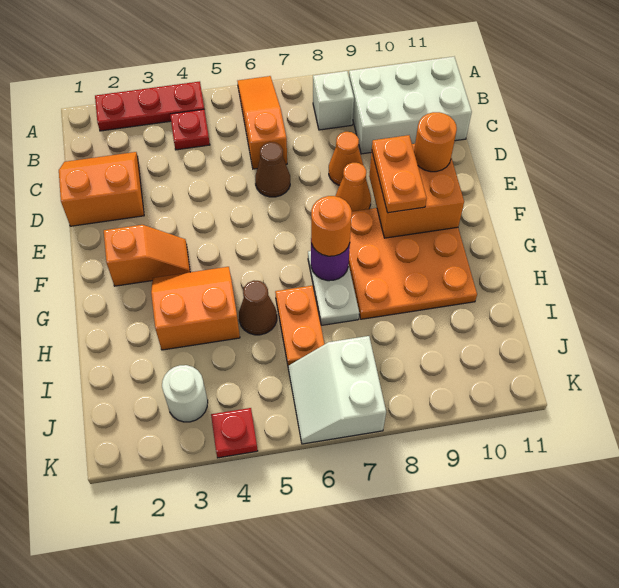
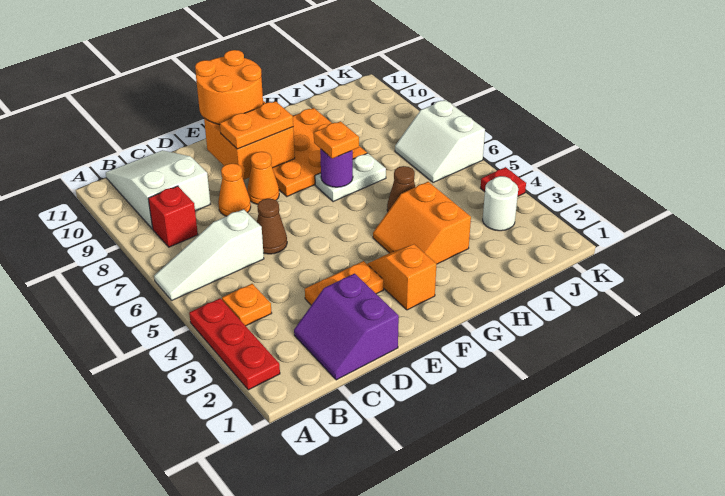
orange slope A6:C6 level 1 top C -> white slope A6:C6 level 1 top C
red plate B4 level 1 -> orange plate B4 level 1
white brick B8 level 1 -> red brick B8 level 1
white brick B9:C11 level 1 -> white slope B9:C11 level 1 top 9
orange slope C1:D2 level 1 top D -> purple slope C1:D2 level 1 top D
orange round brick E10 level 3 -> orange round brick E10:F11 level 3
orange round brick G7 level 3 -> orange plate G7 level 3
orange plate H6:I6 level 1 -> orange plate D3:E3 level 1
white slope J6:K7 level 1 top 7 -> white slope J6:K7 level 1 top K

